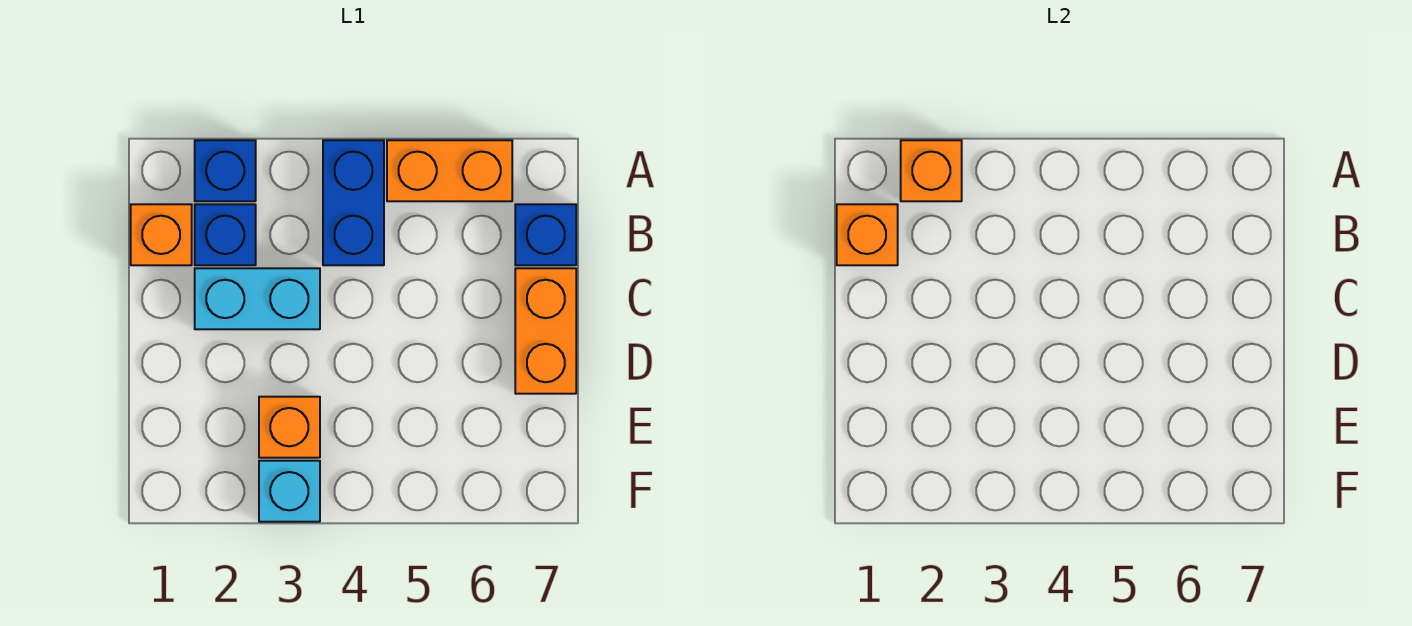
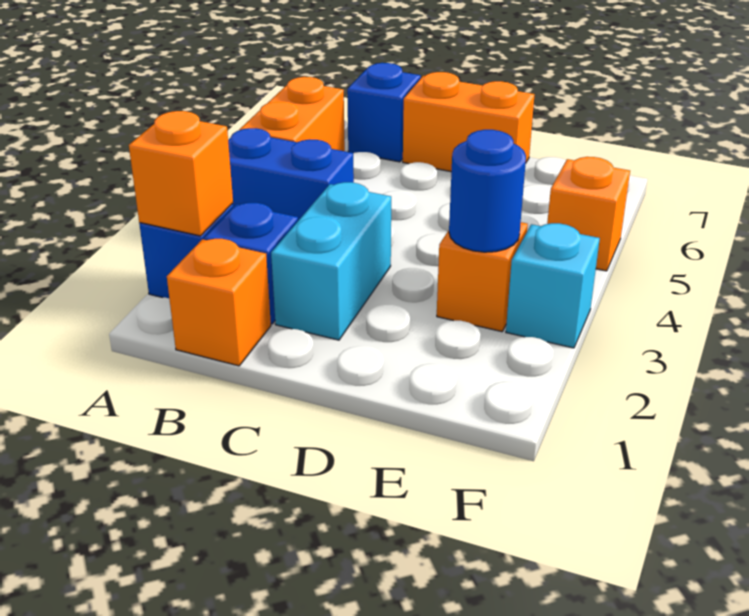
orange brick B1 level 2 -> orange brick F5 level 1
none -> blue round brick E3 level 2

